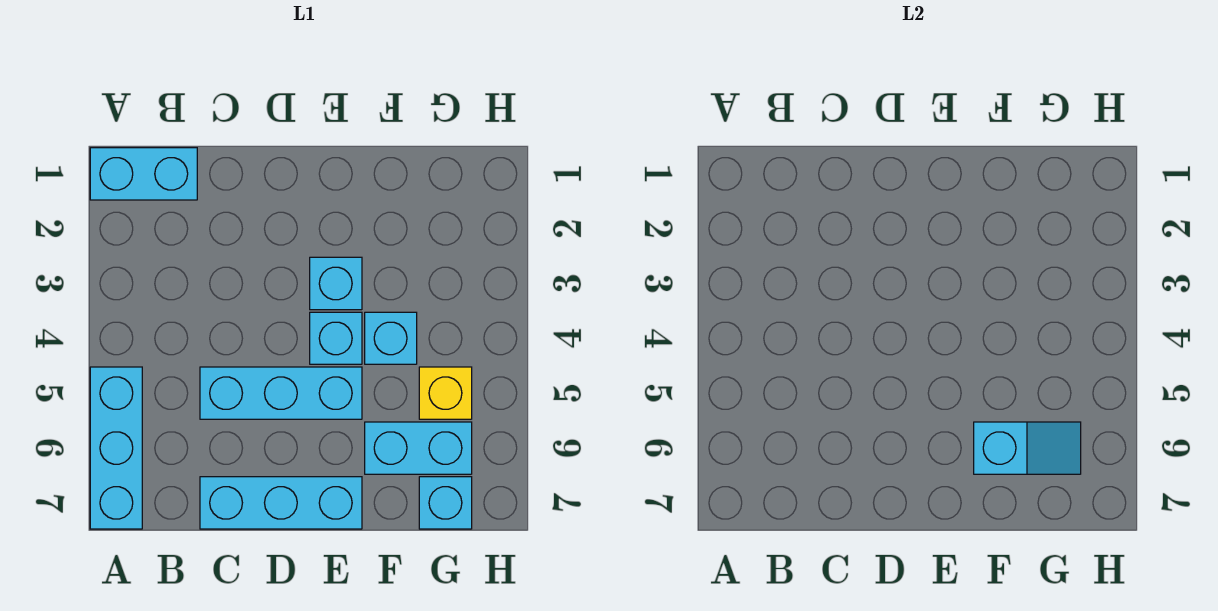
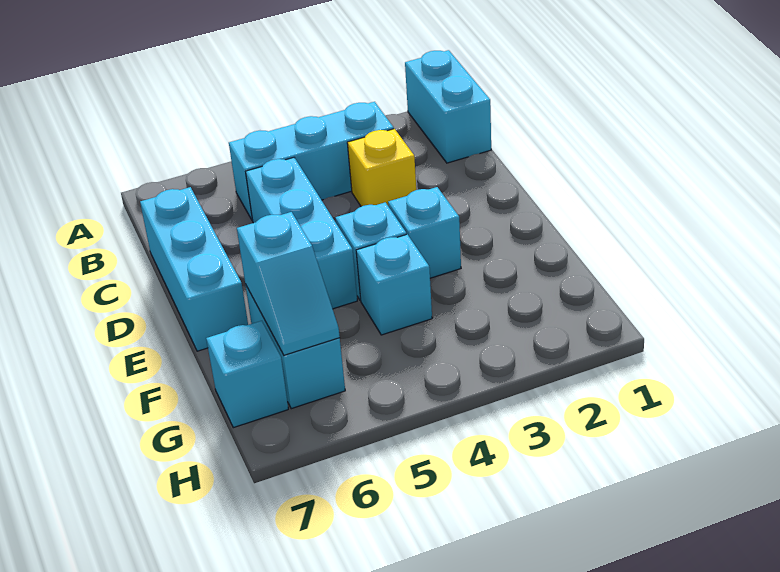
cyan brick A5:A7 level 1 -> cyan brick B3:B5 level 1
yellow brick G5 level 1 -> yellow brick C3 level 1

